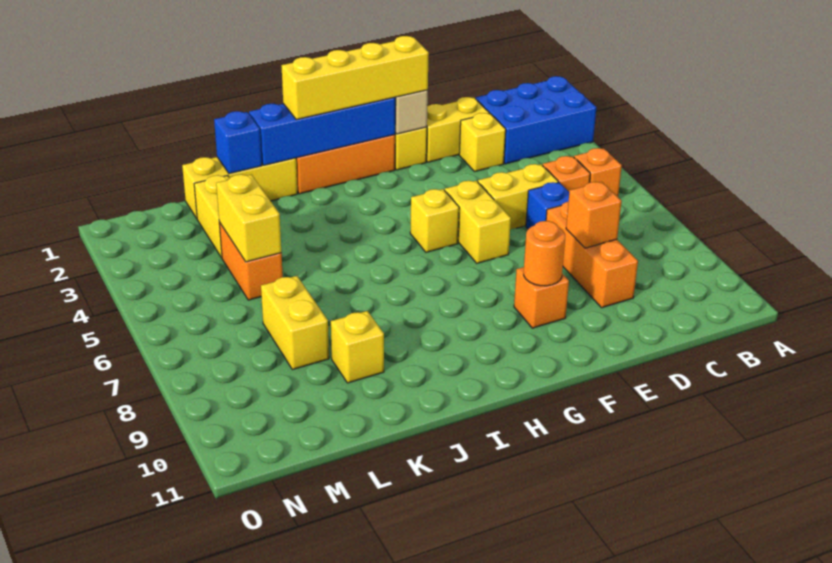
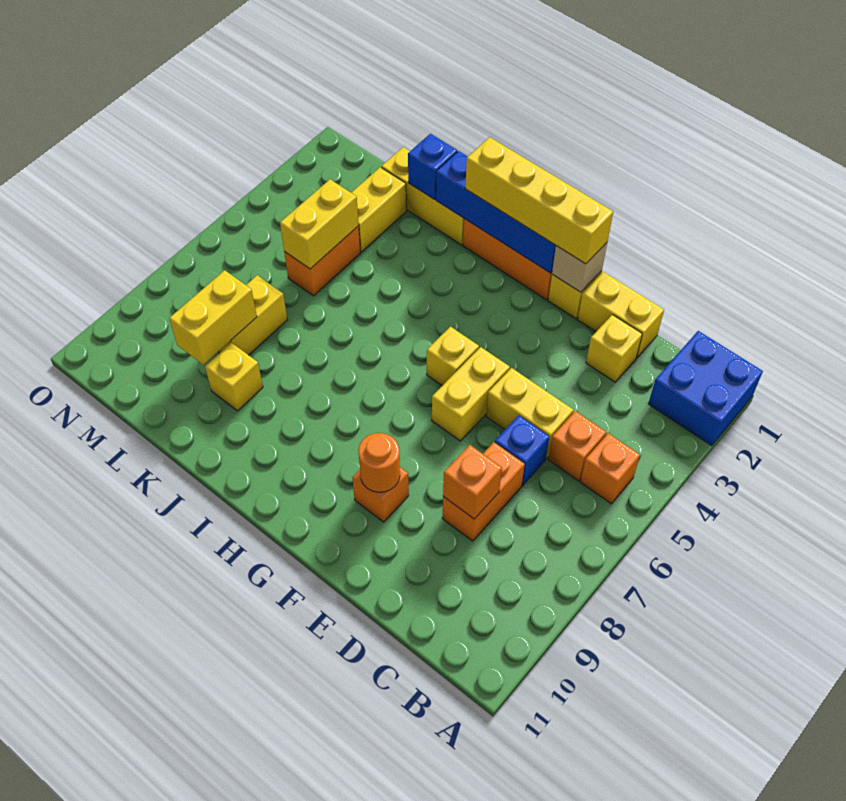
blue brick A1:C2 level 1 -> blue brick A1:B2 level 1
orange brick D7:D9 level 1 -> orange brick D7:D8 level 1
none -> yellow brick L8:L9 level 2

